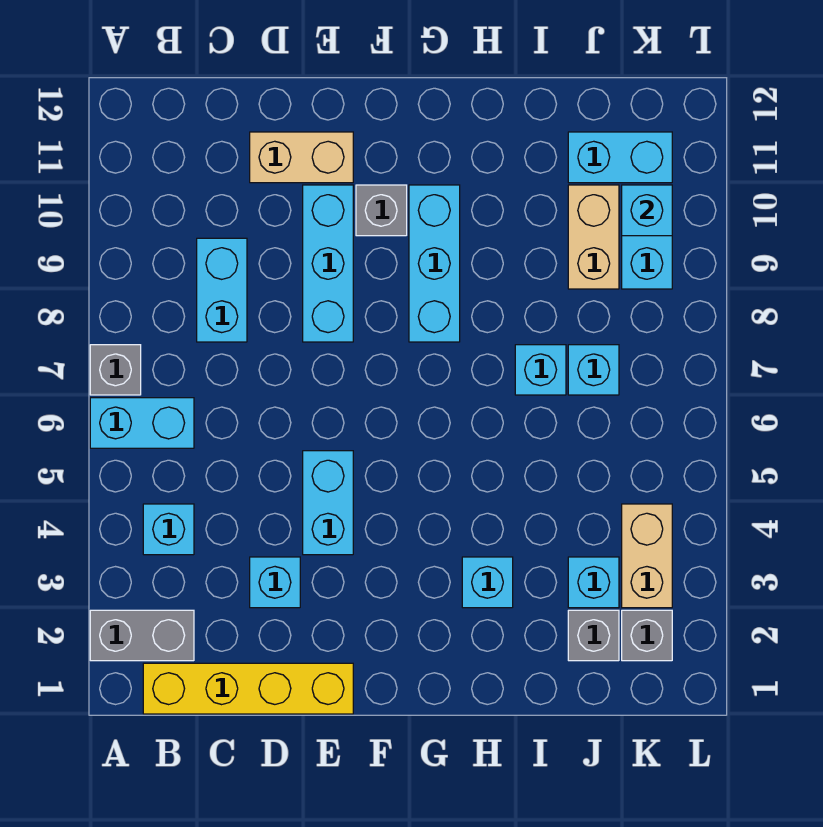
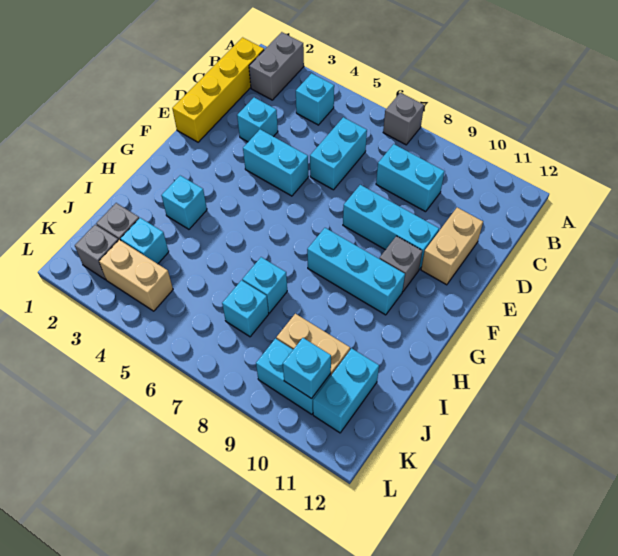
cyan brick A6:B6 level 1 -> cyan brick C6:D6 level 1

